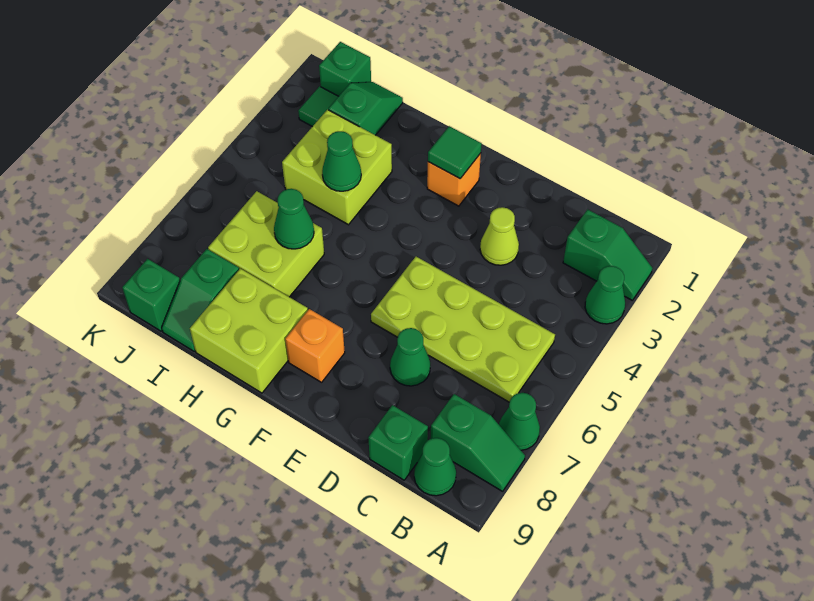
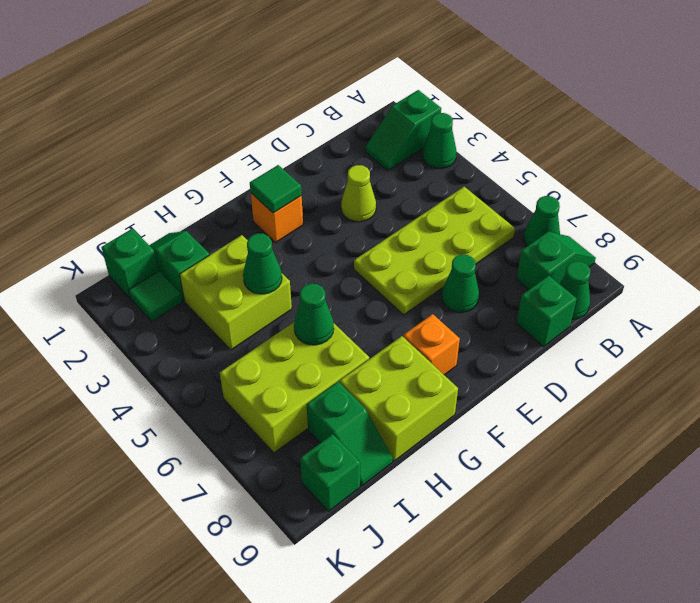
green slope A2:B2 level 1 top B -> green slope A2:B2 level 1 top A
lime brick H6:I7 level 1 -> lime brick H6:J7 level 1

